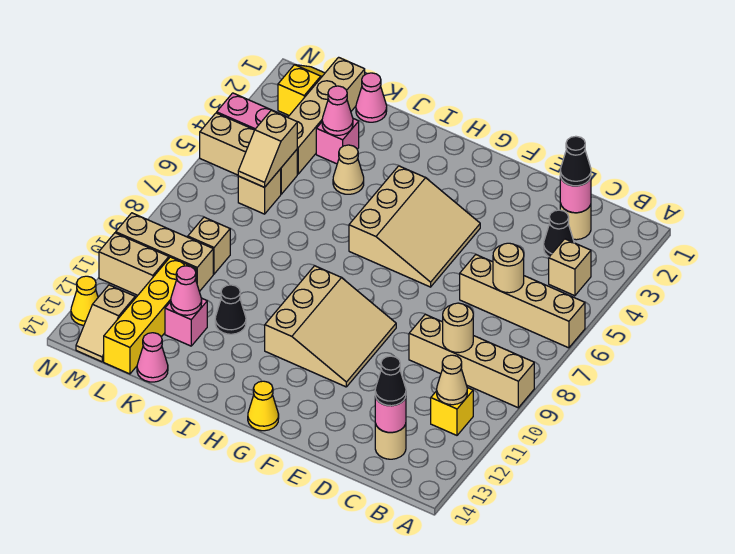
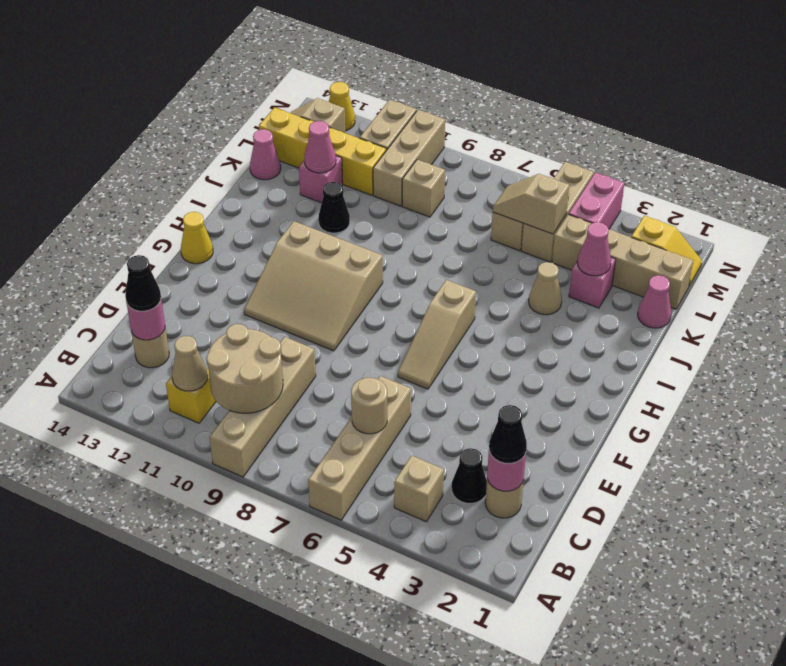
tan round brick C9 level 2 -> tan round brick B9:C10 level 2
tan slope F4:H6 level 1 top H -> tan slope F6:H6 level 1 top H

